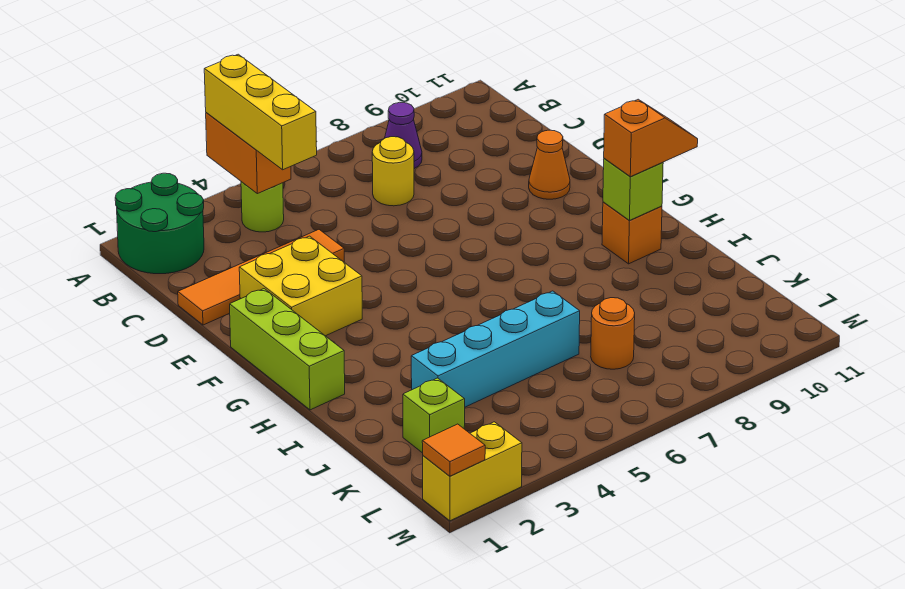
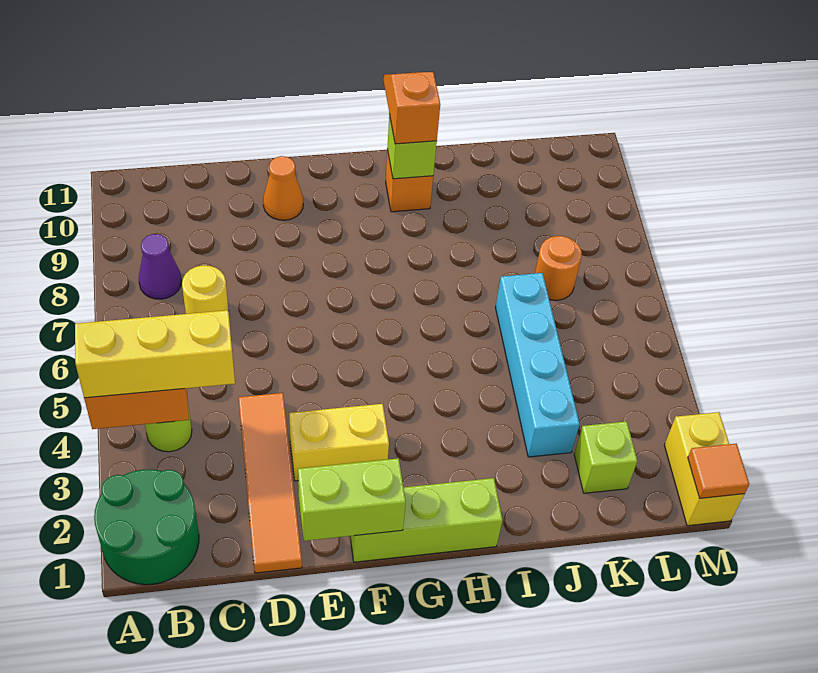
none -> lime brick E1:F1 level 2
yellow brick E2:F3 level 1 -> yellow brick E3:F3 level 1

